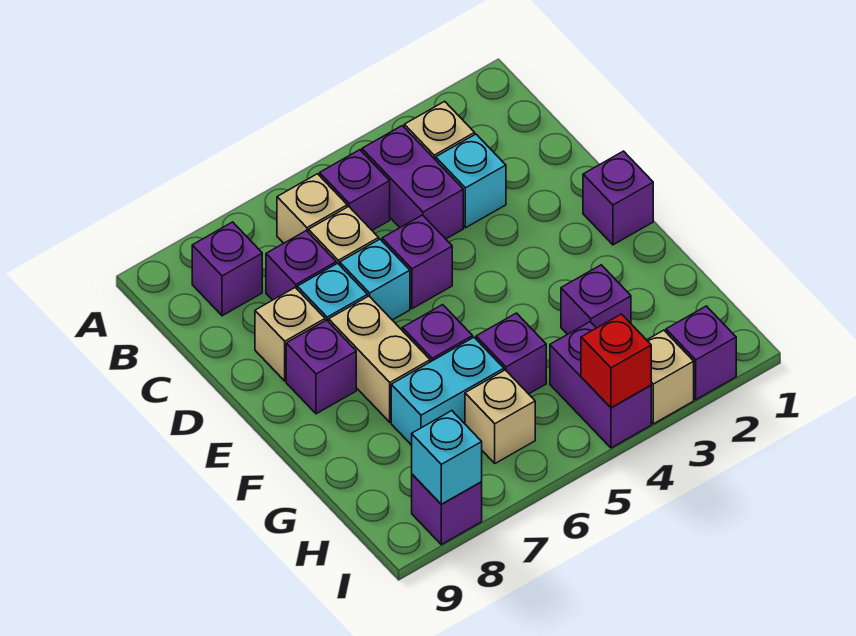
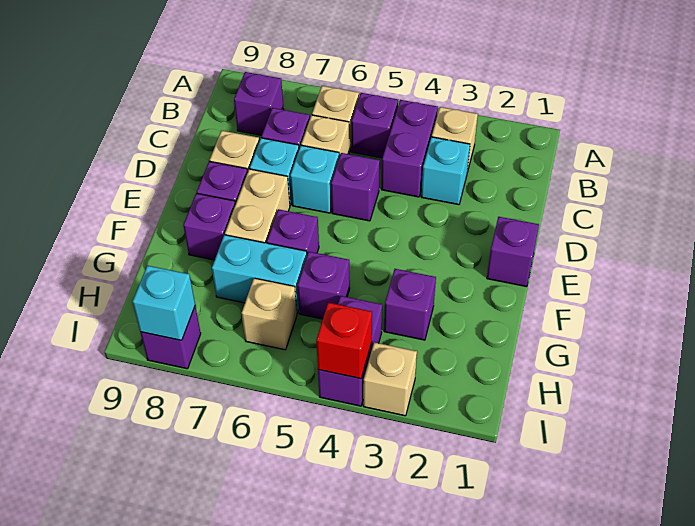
purple brick I2 level 1 -> purple brick F8 level 1

